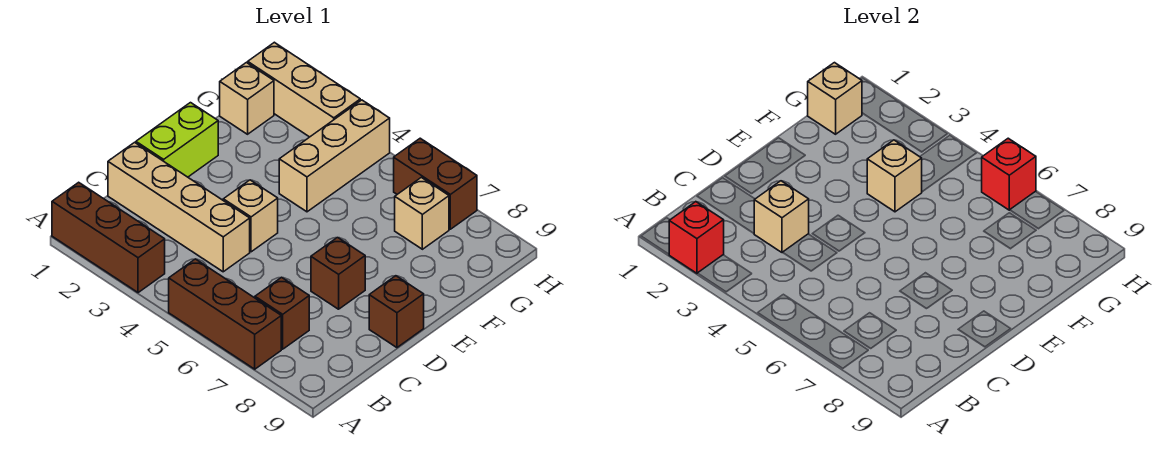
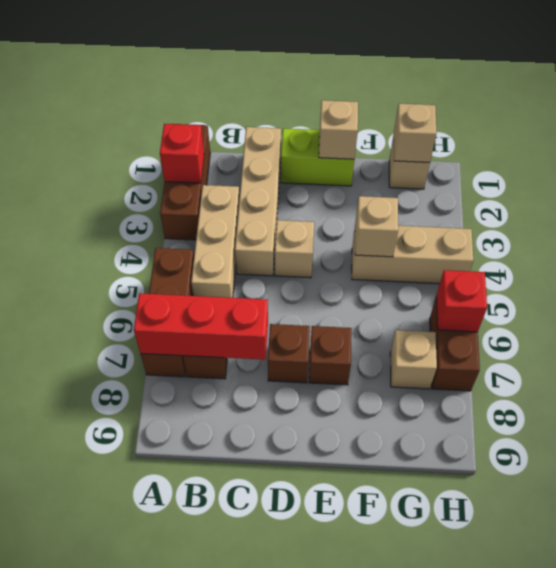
none -> red brick A7:C7 level 2
tan brick C3 level 2 -> tan brick E1 level 2
brown brick D9 level 1 -> brown brick E7 level 1
tan brick H1:H3 level 1 -> tan brick B3:B5 level 1

